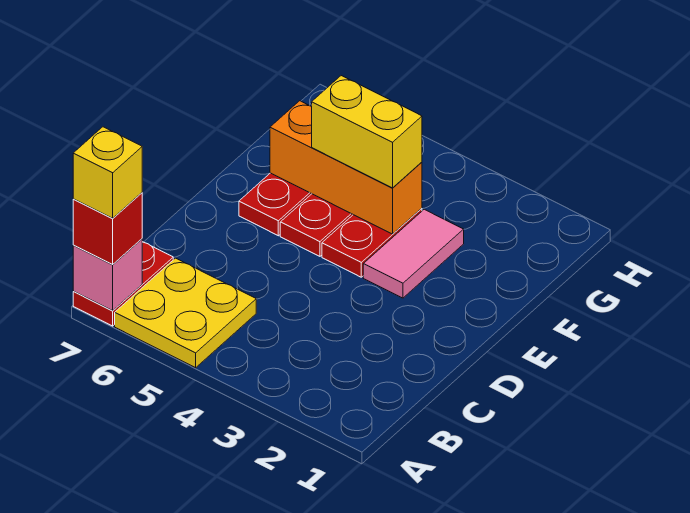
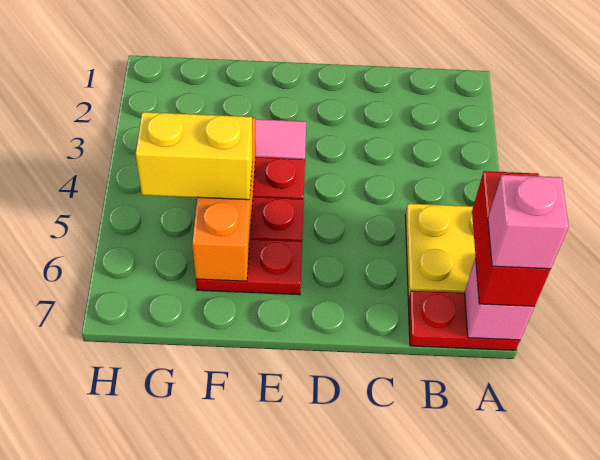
red brick A7 level 3 -> red brick A6:A7 level 3
yellow brick A7 level 4 -> pink brick A7 level 4
yellow brick F4:F5 level 3 -> yellow brick F5:G5 level 3

